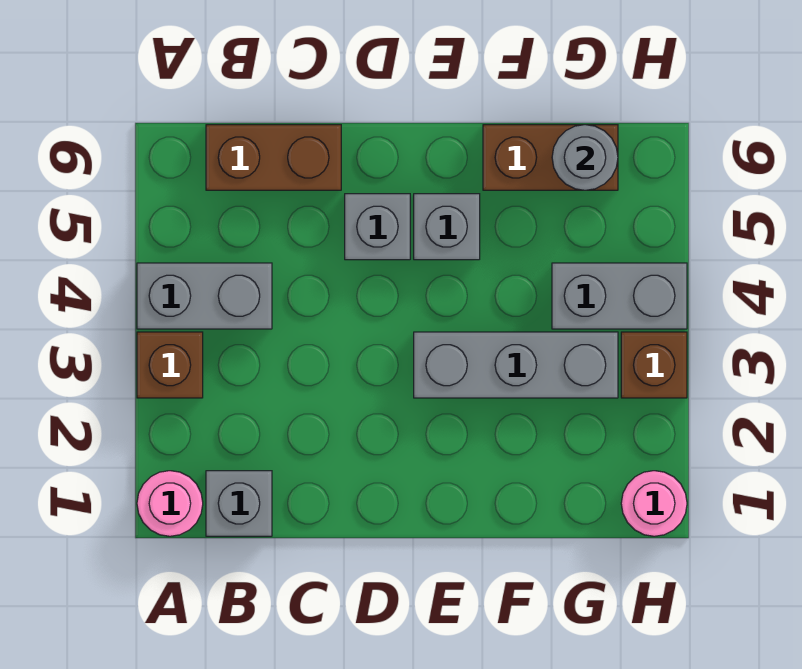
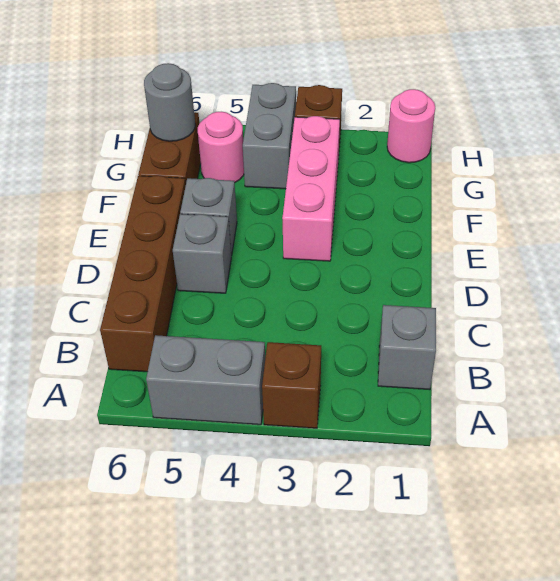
pink round brick A1 level 1 -> pink round brick G5 level 1
grey brick A4:B4 level 1 -> grey brick A4:A5 level 1
brown brick B6:C6 level 1 -> brown brick B6:E6 level 1
grey brick E3:G3 level 1 -> pink brick E3:G3 level 1

